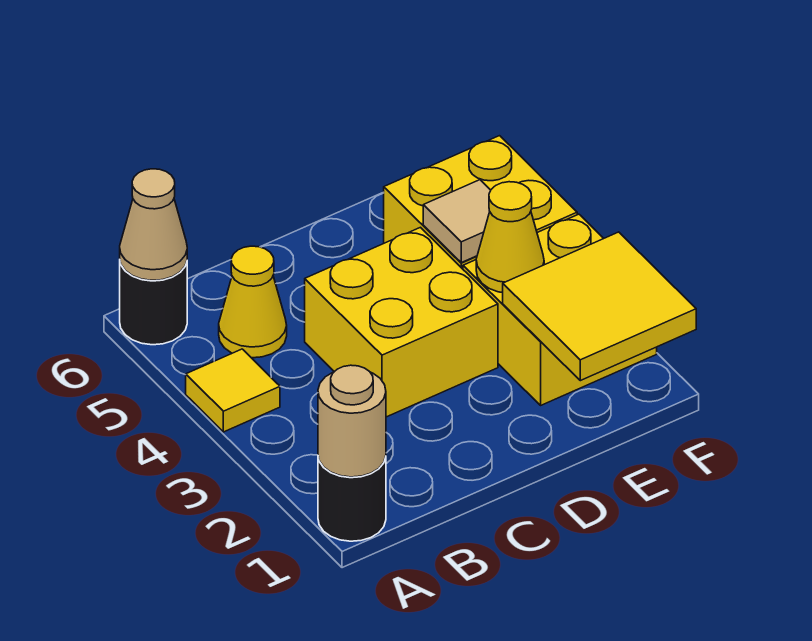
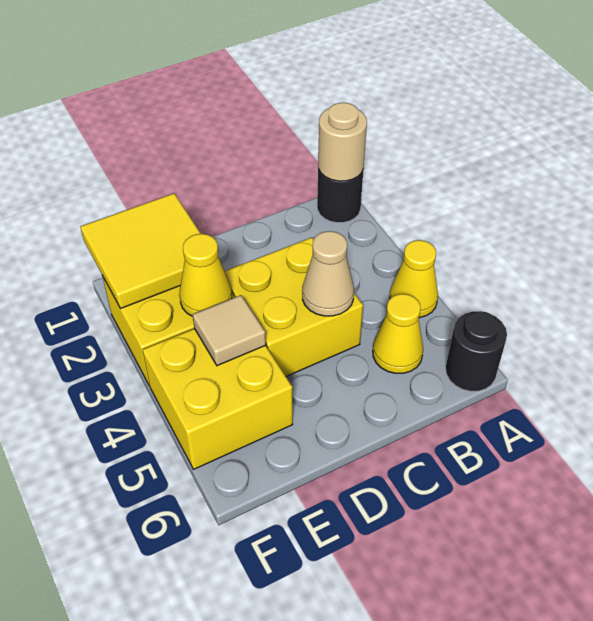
yellow tile A4 level 1 -> yellow cone A4 level 1
tan cone A6 level 2 -> tan cone C4 level 2

